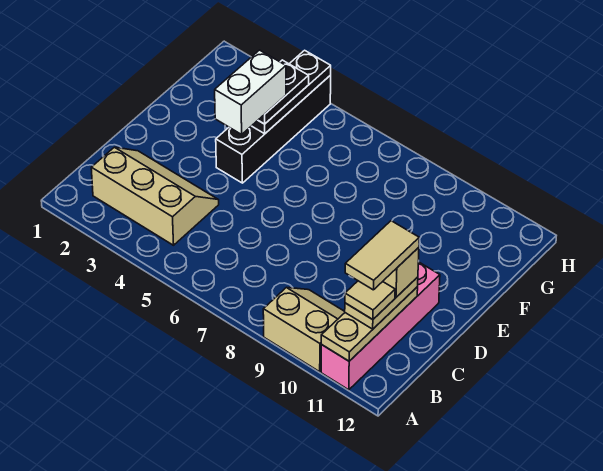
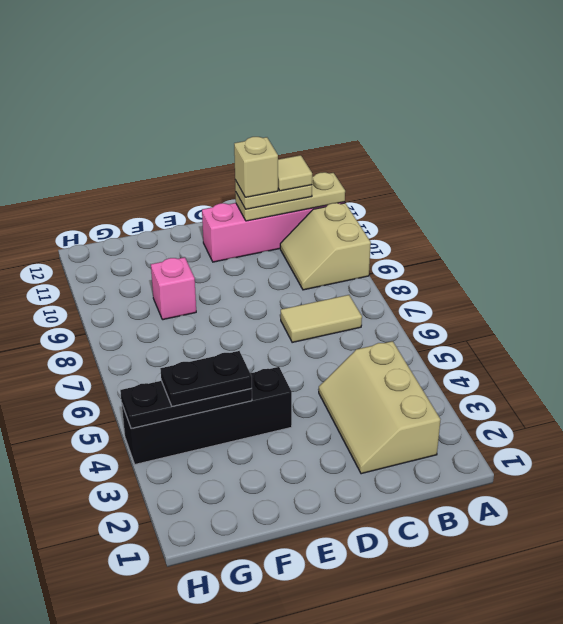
tan tile B11:C11 level 5 -> tan tile B7:C7 level 1
white brick E4:F4 level 4 -> none
none -> pink brick F9 level 1

